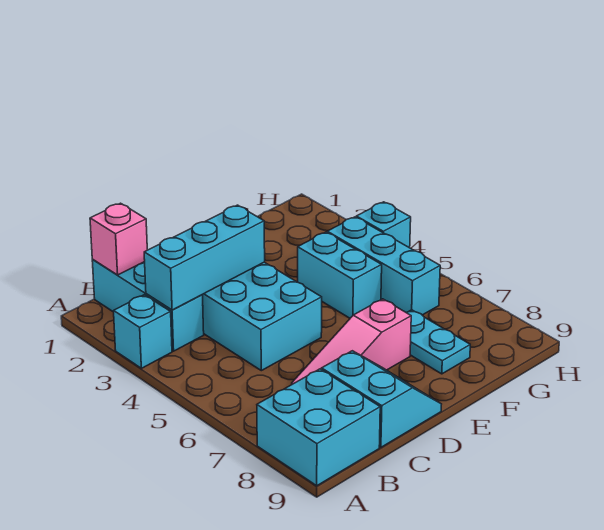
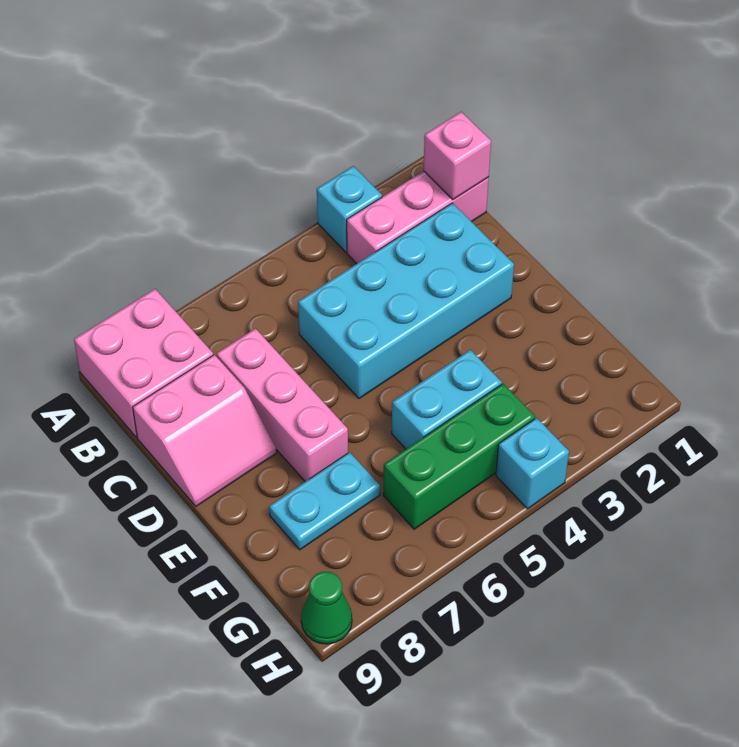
cyan brick A8:B9 level 1 -> pink brick A8:B9 level 1
cyan brick B1:B3 level 1 -> pink brick B1:B3 level 1
cyan brick B3:D3 level 2 -> none
pink slope C7:E7 level 1 top E -> pink brick C7:E7 level 1
cyan slope C8:D9 level 1 top C -> pink slope C8:D9 level 1 top C
cyan brick G4:G6 level 1 -> green brick G4:G6 level 1
none -> green cone H9 level 1

